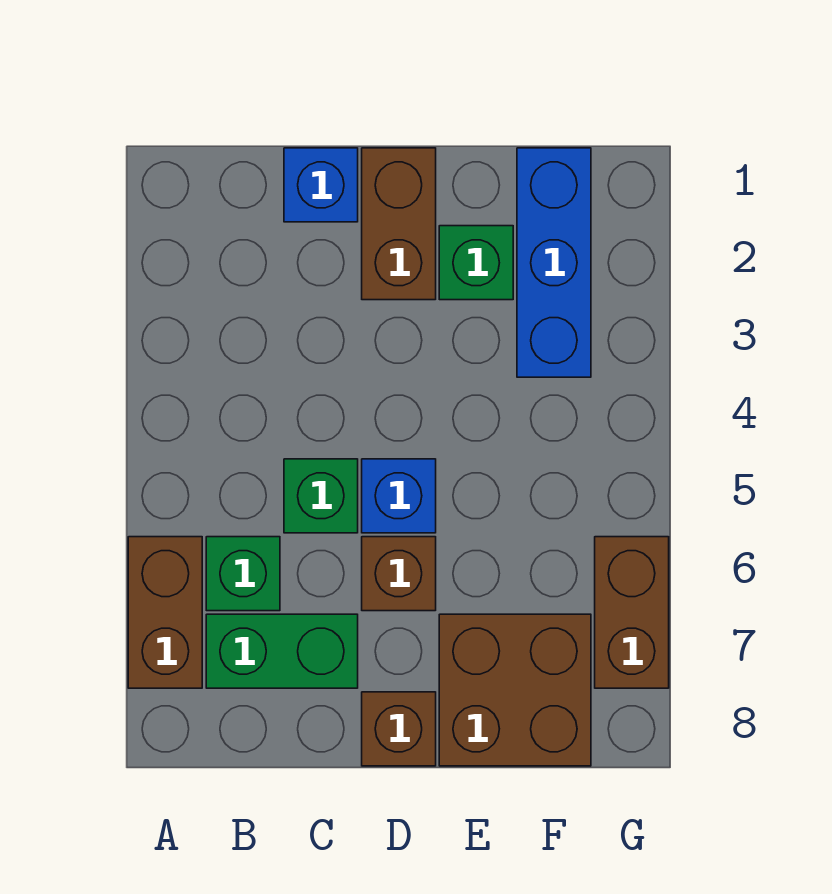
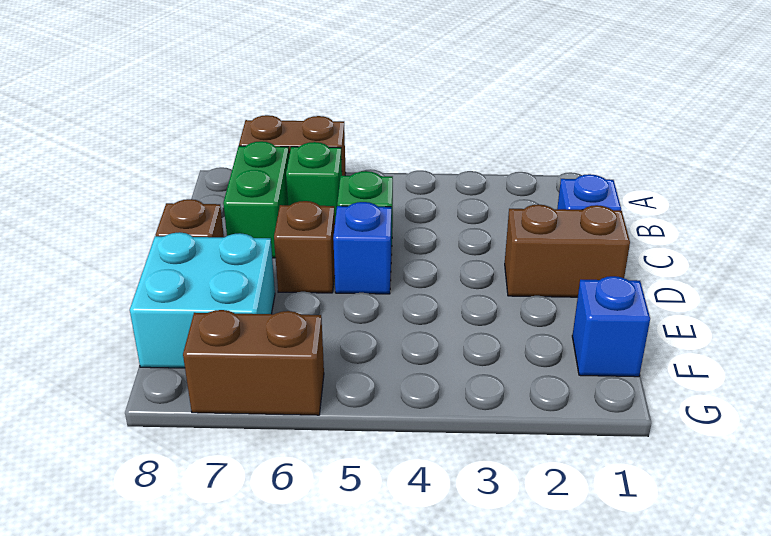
green brick E2 level 1 -> none
brown brick E7:F8 level 1 -> cyan brick E7:F8 level 1
blue brick F1:F3 level 1 -> blue brick F1 level 1

